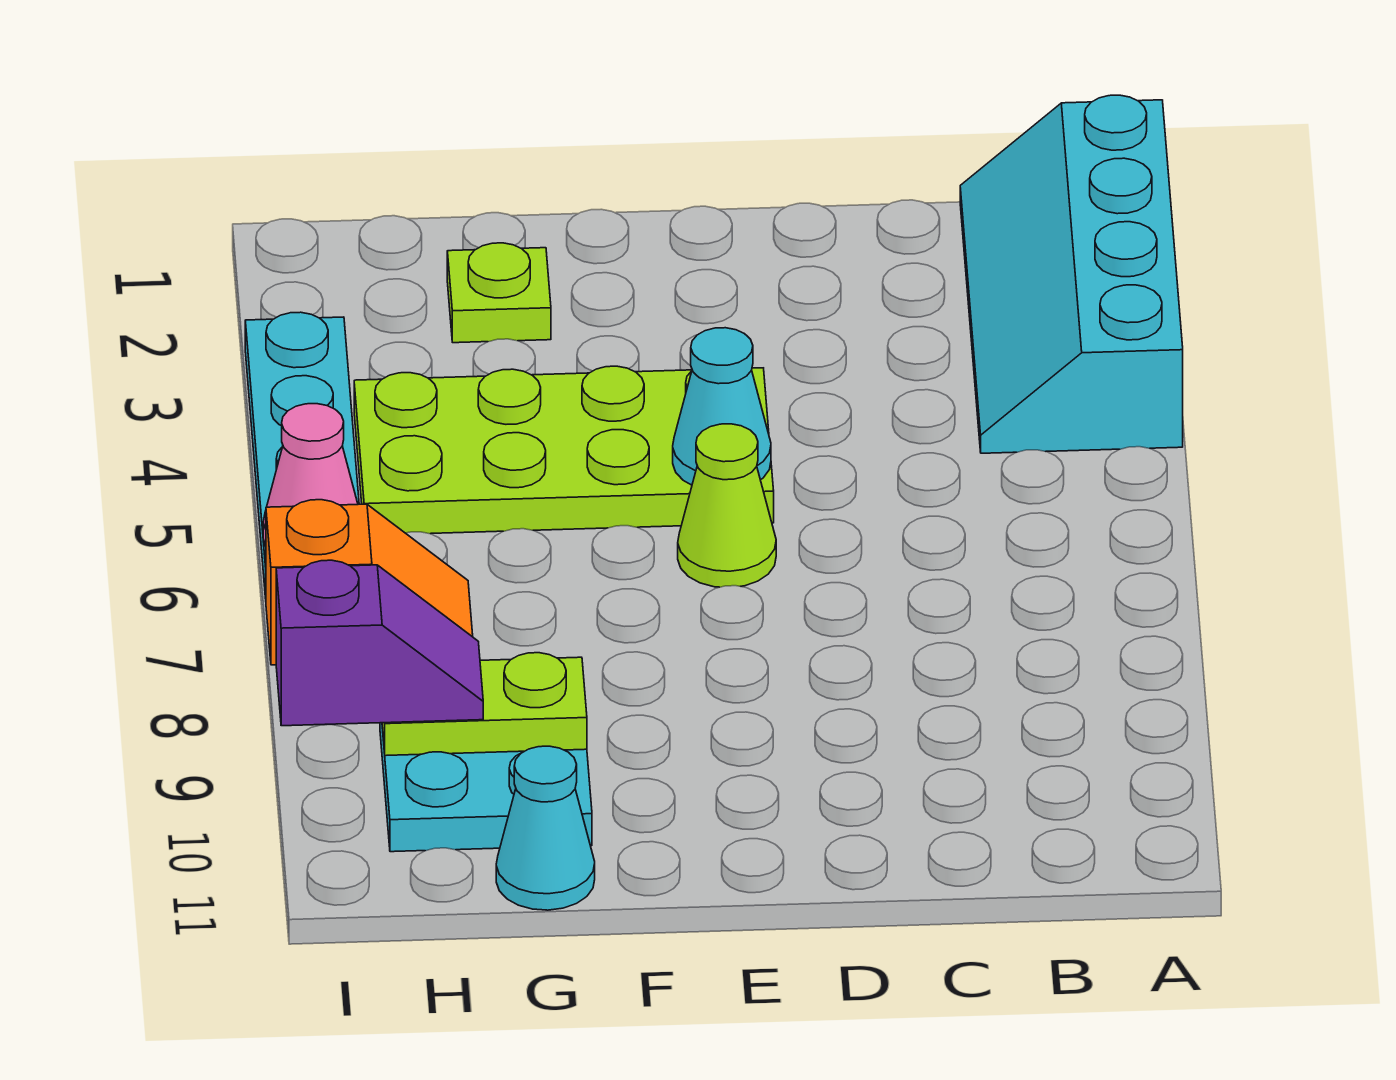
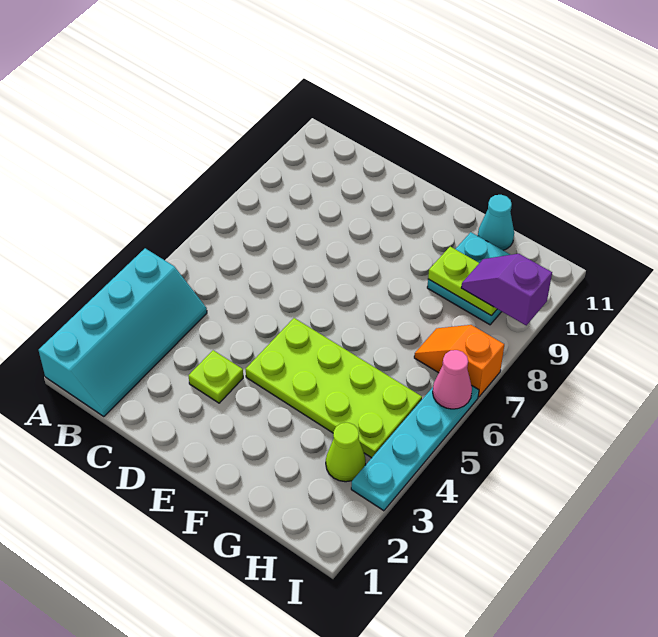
cyan cone E5 level 2 -> none
lime cone E6 level 1 -> lime cone H3 level 1
lime plate G2 level 1 -> lime plate D3 level 1

